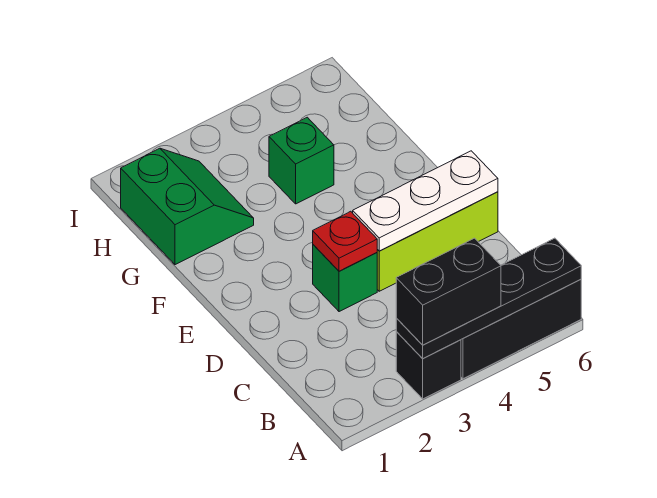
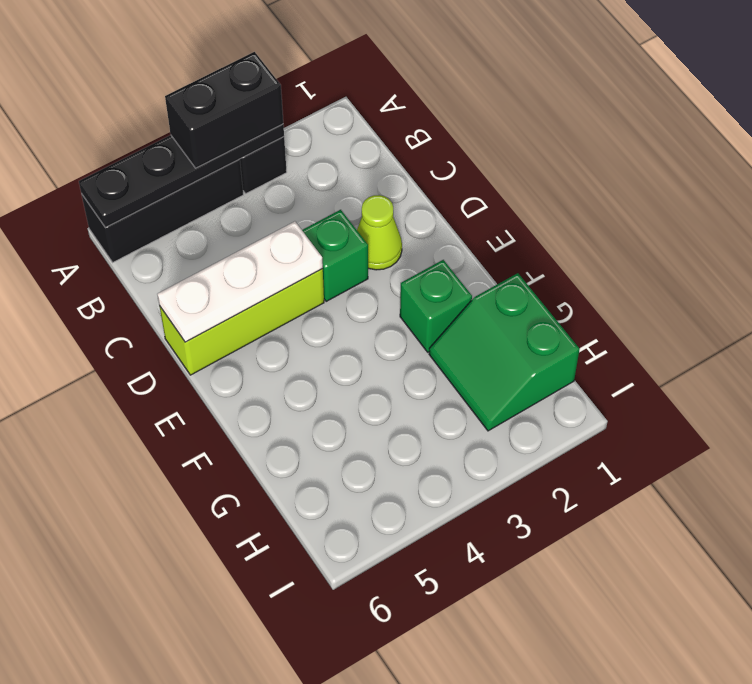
none -> lime cone D2 level 1
red plate D3 level 2 -> none
green brick G4 level 1 -> green brick F2 level 1

